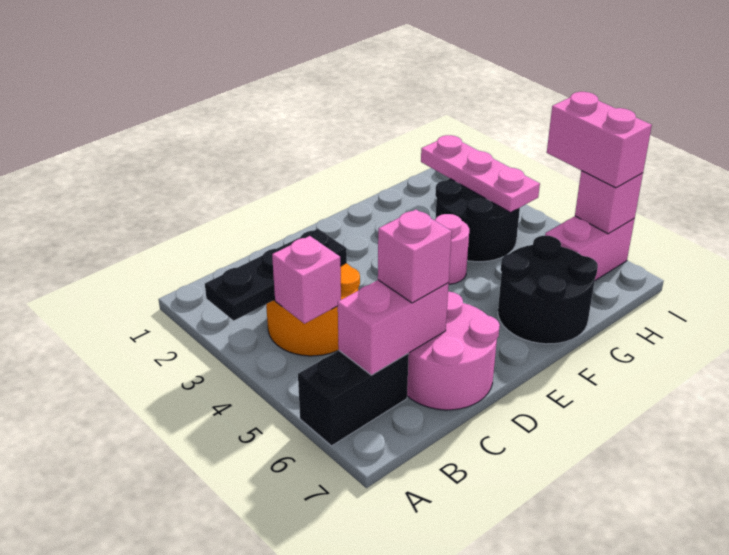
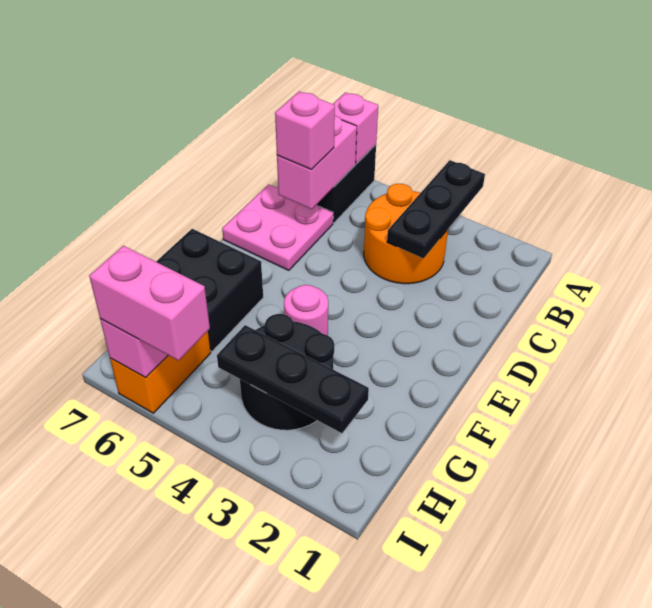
pink brick B4 level 2 -> pink brick A6 level 2
pink round brick C6:D7 level 1 -> pink plate C6:D7 level 1
black round brick F6:G7 level 1 -> black brick F6:G7 level 1
pink plate H2:H4 level 2 -> black plate H2:H4 level 2
pink brick H6:I6 level 1 -> orange brick H6:I6 level 1

